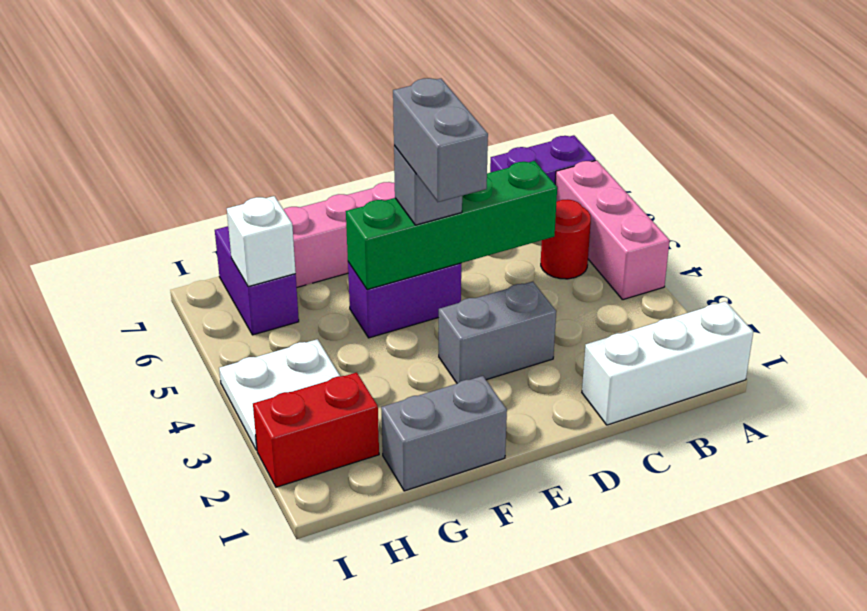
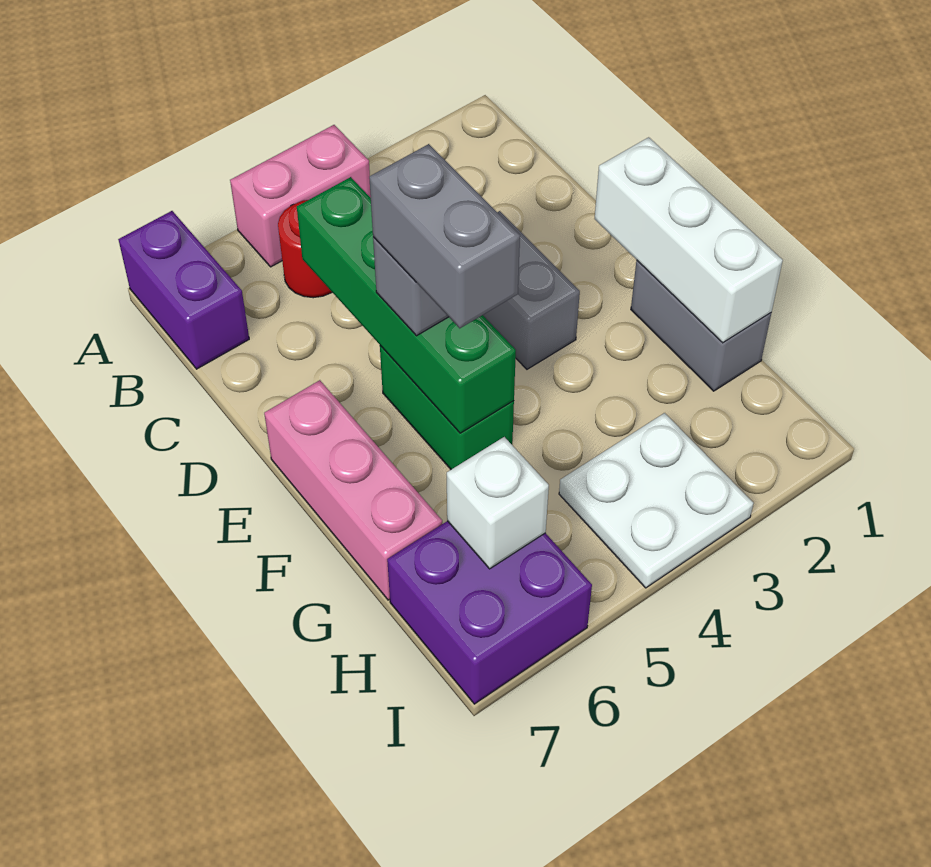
white brick A1:C1 level 1 -> white brick E1:G1 level 2
pink brick A4:A6 level 1 -> pink brick A4:A5 level 1
grey brick E4:E5 level 4 -> grey brick E5:F5 level 4
purple brick E5:F5 level 1 -> green brick E5:F5 level 1
red brick H2:I2 level 1 -> none
purple brick H6:H7 level 1 -> purple brick H6:I7 level 1

